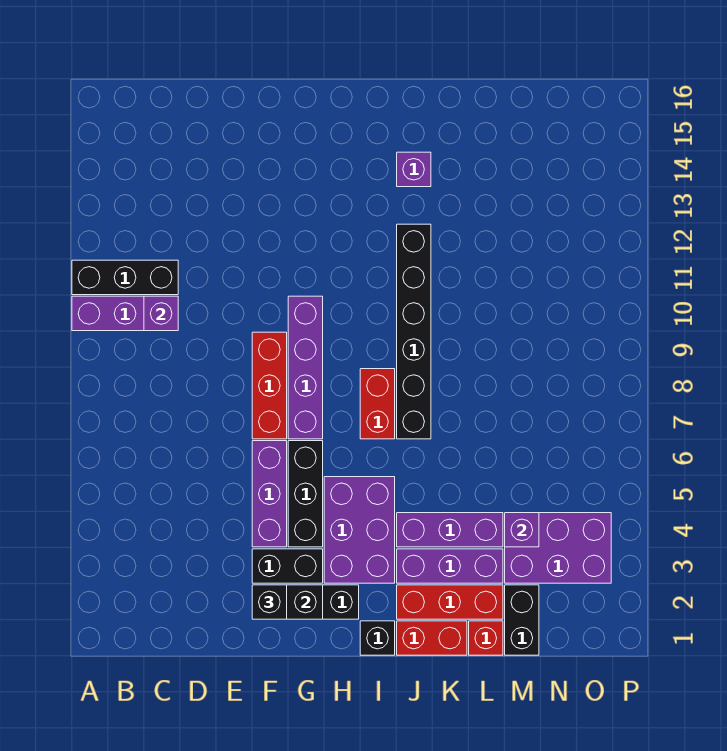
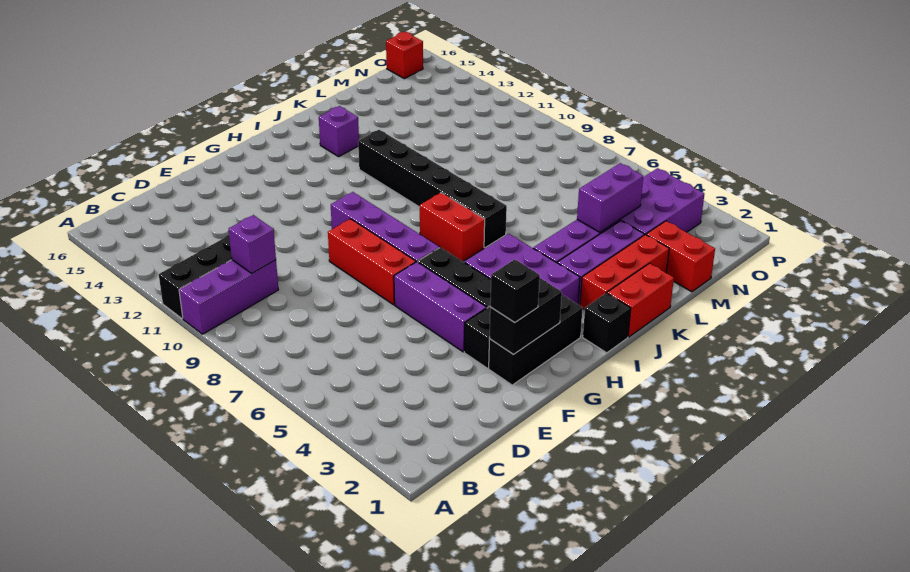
red brick L1 level 1 -> red brick O16 level 1
black brick M1:M2 level 1 -> red brick M1:M2 level 1
purple brick M4 level 2 -> purple brick L4:M4 level 2

